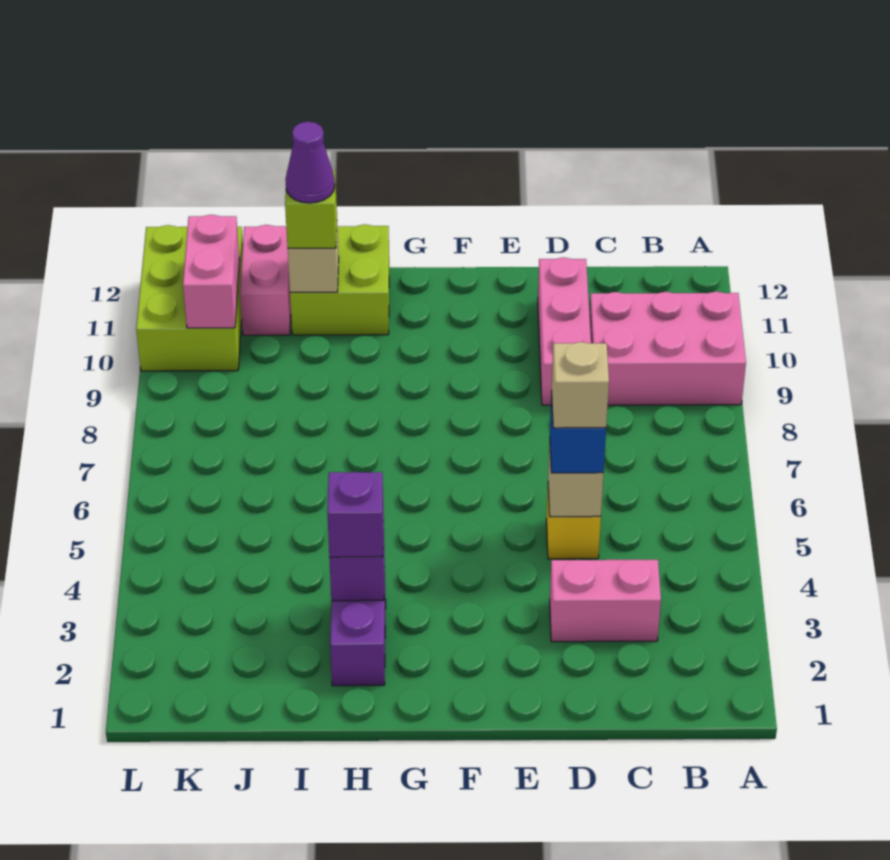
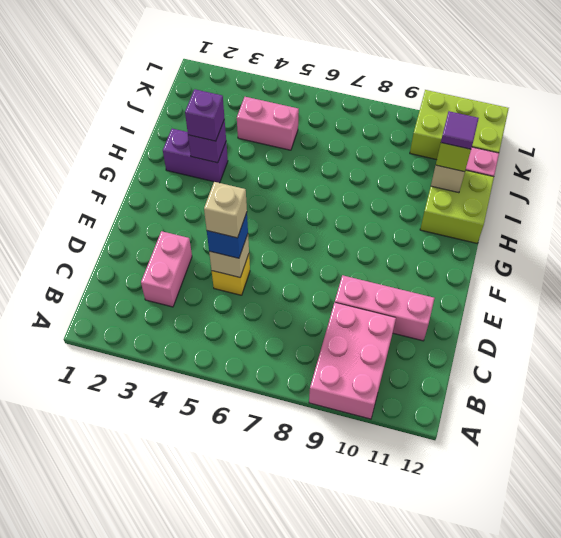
purple cone I11 level 4 -> purple tile I11 level 4
pink brick K10:K11 level 2 -> pink brick J4:J5 level 1

